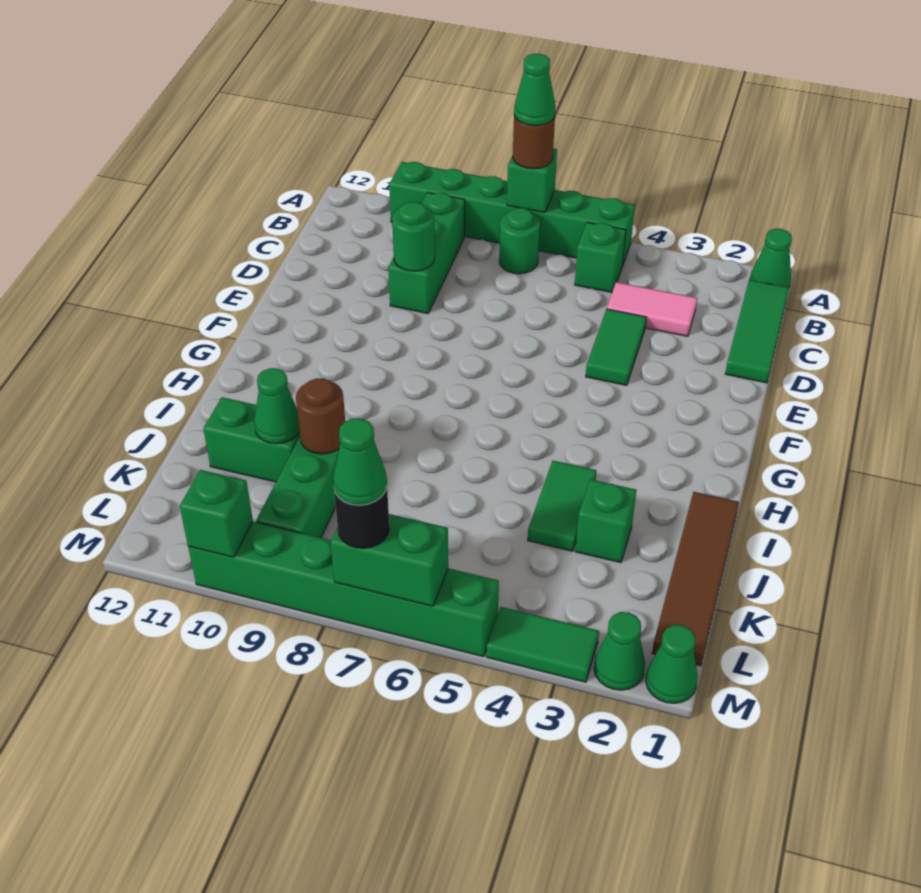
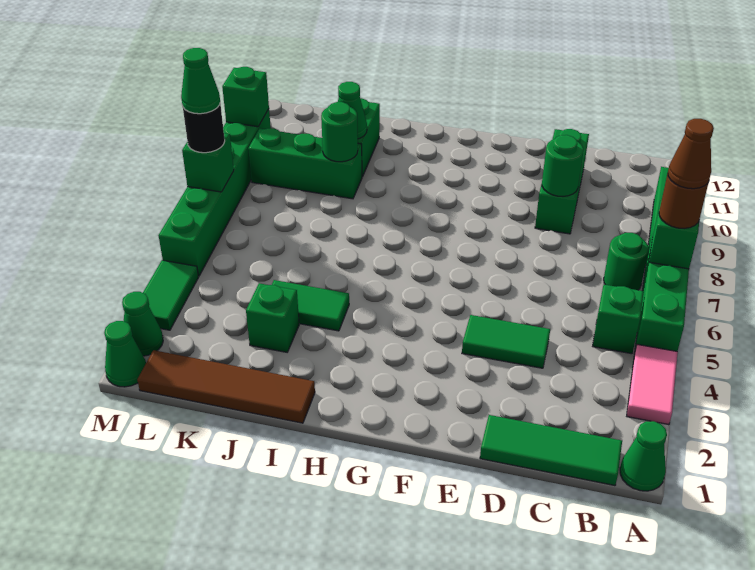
green cone A7 level 4 -> brown cone A7 level 4
green brick B9:D9 level 1 -> green brick D9:D11 level 1
pink tile C3:C4 level 1 -> pink tile A3:A4 level 1
brown round brick J9 level 2 -> green round brick J9 level 2
green brick M6:M7 level 2 -> green brick M7 level 2

